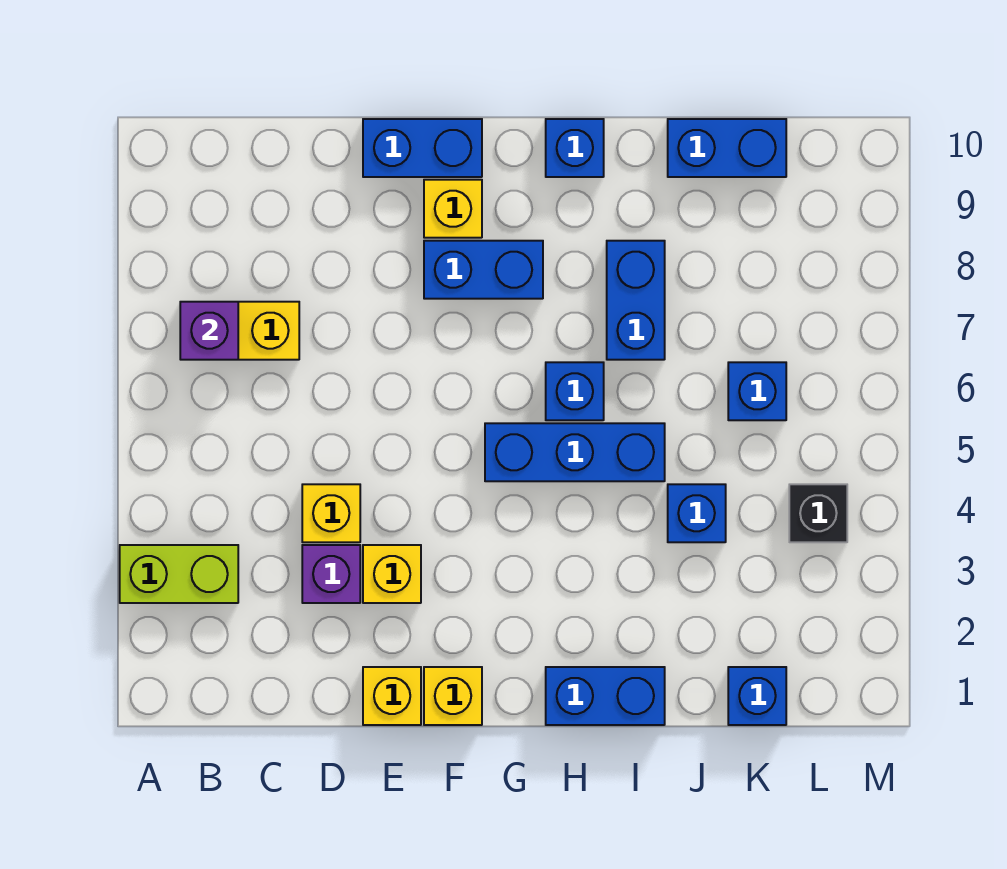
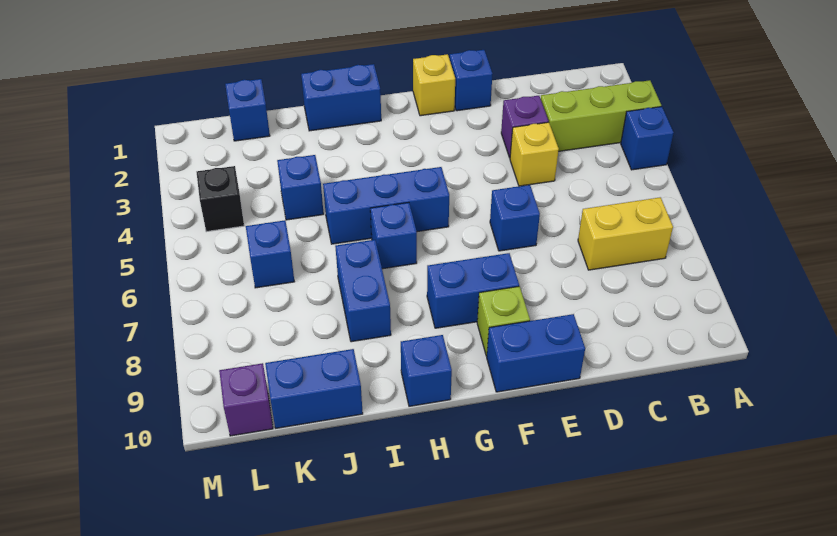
lime brick A3:B3 level 1 -> lime brick A3:C3 level 1
none -> blue brick A4 level 1
purple brick B7 level 2 -> purple brick L10 level 1
yellow brick E1 level 1 -> blue brick E1 level 1
yellow brick E3 level 1 -> none
none -> blue brick E6 level 1
yellow brick F9 level 1 -> lime brick F9 level 1

